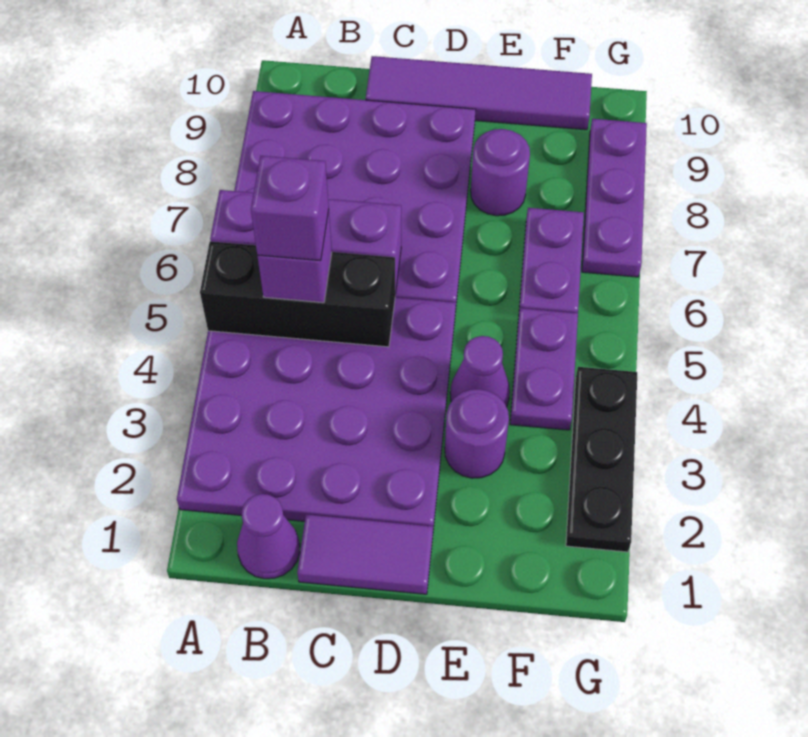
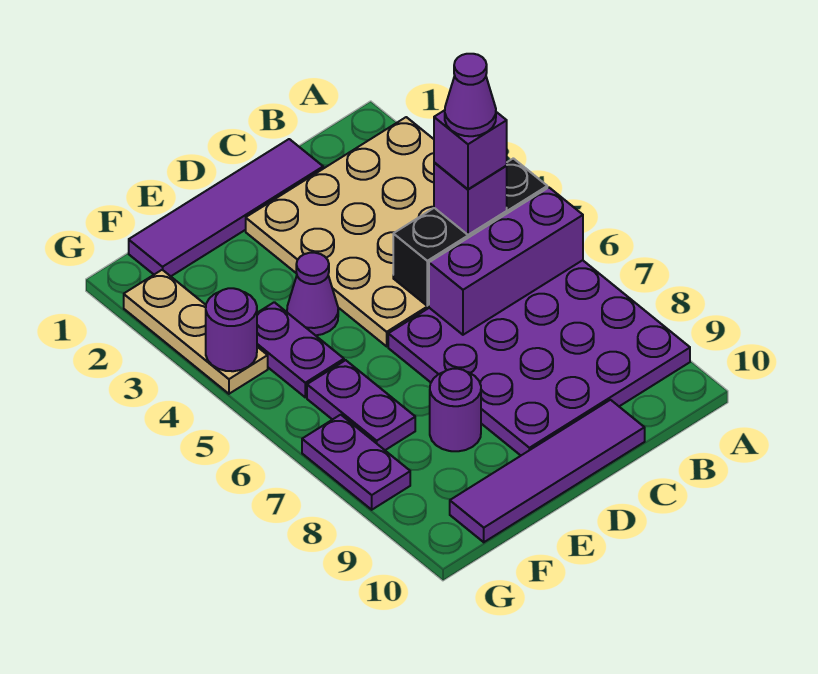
purple plate A2:D5 level 1 -> tan plate A2:D5 level 1
purple cone B1 level 1 -> purple cone B5 level 5
purple tile C1:D1 level 1 -> purple tile C1:F1 level 1
purple round brick E3 level 1 -> purple round brick G4 level 2
black plate G2:G4 level 1 -> tan plate G2:G4 level 1
purple plate G7:G9 level 1 -> purple plate G7:G8 level 1

